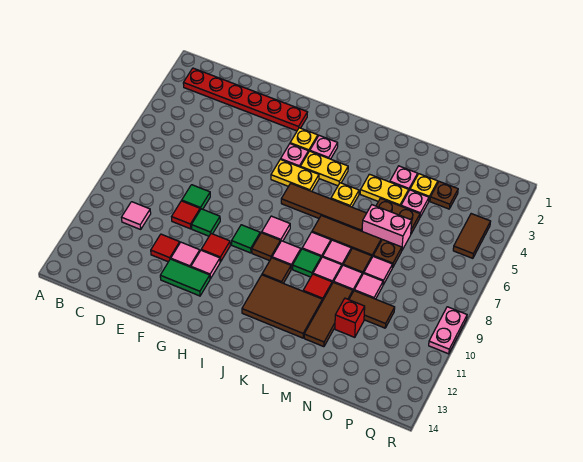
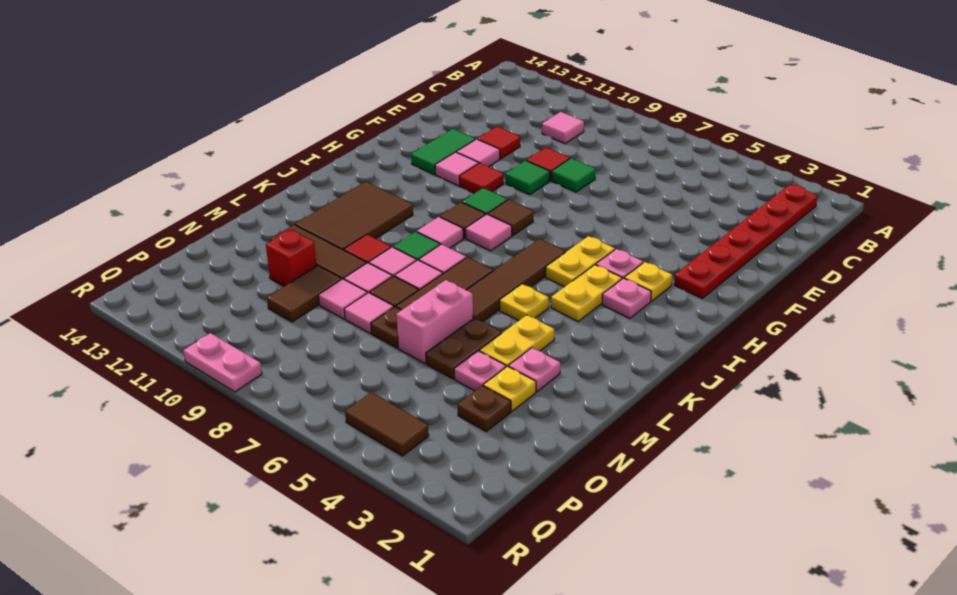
brown tile J10 level 1 -> brown tile H8 level 1

